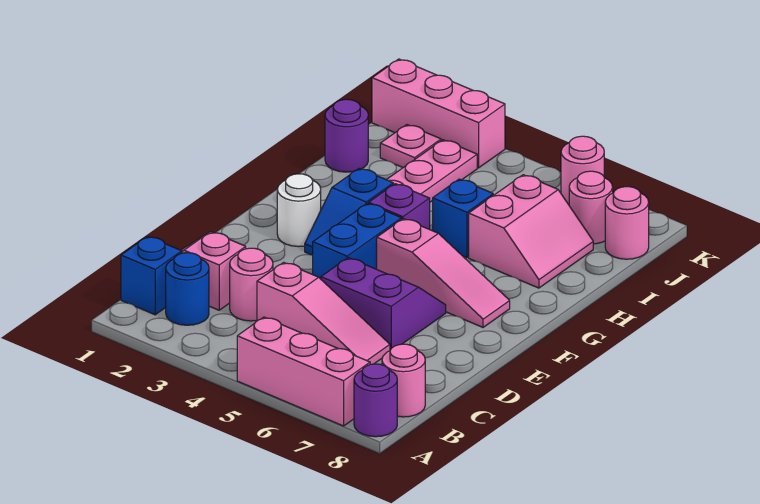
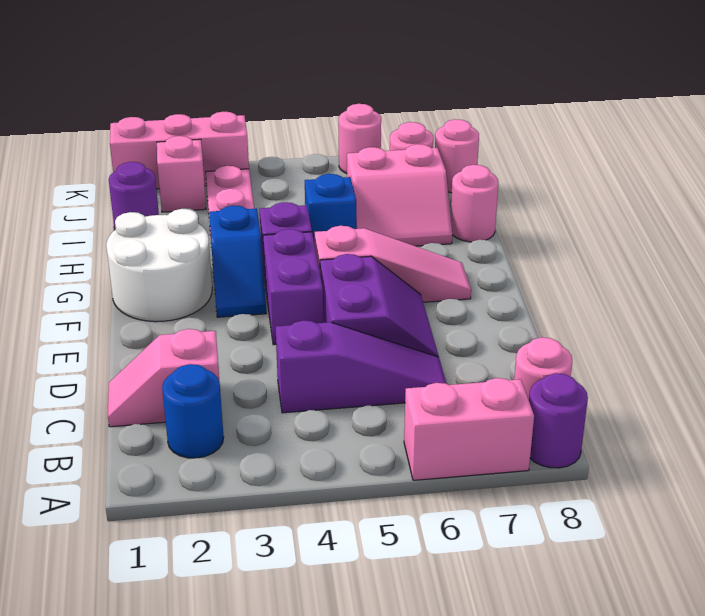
pink brick A5:A7 level 1 -> pink brick A6:A7 level 1
blue brick B1 level 1 -> none
pink round brick C3 level 1 -> pink round brick H8 level 1
pink slope C4:C6 level 1 top 4 -> purple slope C4:C6 level 1 top 4
purple slope D5:E6 level 1 top D -> purple slope D5:E6 level 1 top 5
blue brick E4:F4 level 1 -> purple brick E4:F4 level 1
white round brick F2 level 1 -> white round brick F1:G2 level 1
pink slope H6:I7 level 1 top 6 -> pink slope H6:I7 level 1 top I
pink plate J2 level 1 -> pink brick J2 level 1

